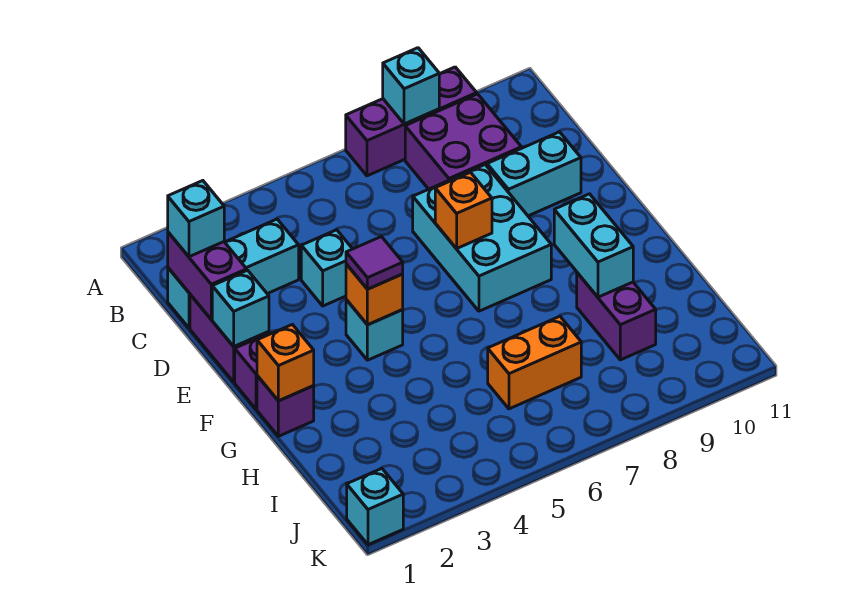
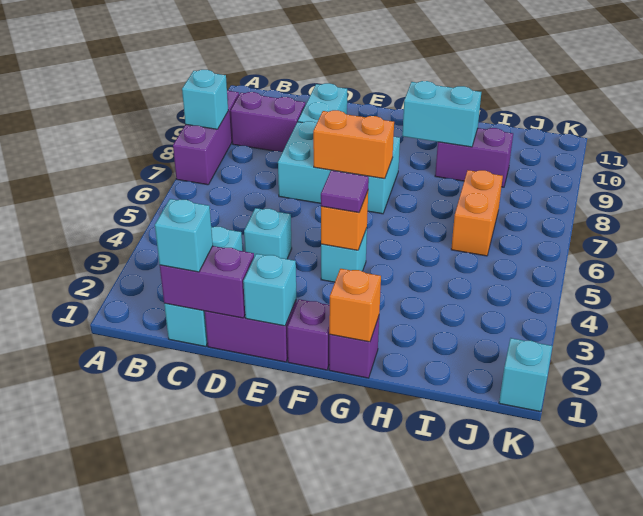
purple brick B8:C9 level 1 -> purple brick B9:C9 level 1
orange brick E7 level 2 -> orange brick E7:F7 level 2

